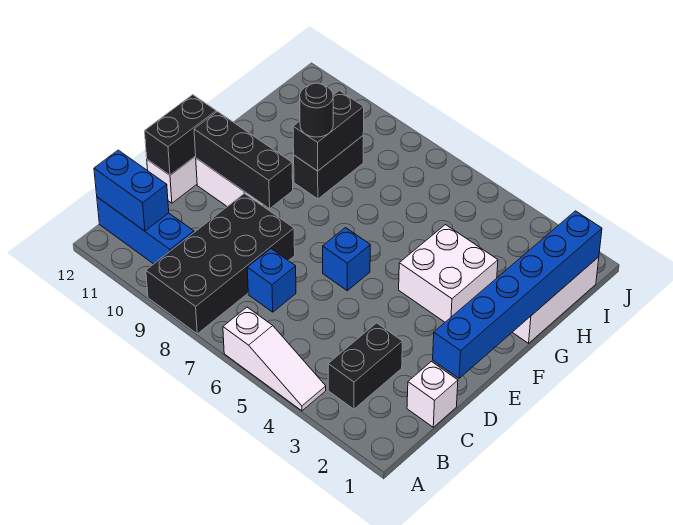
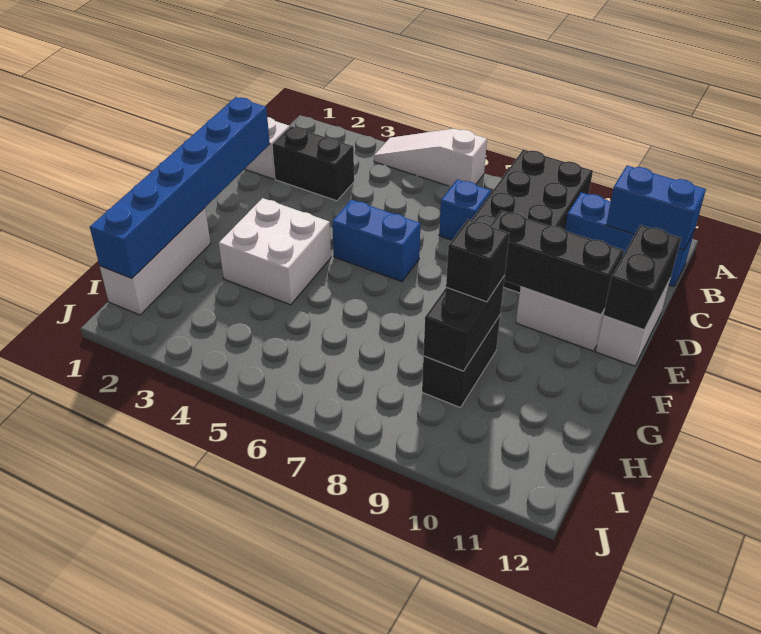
black brick B3:C3 level 1 -> black brick C2:C3 level 1
blue brick E6 level 1 -> blue brick E5:E6 level 1
black round brick G9 level 3 -> black brick G9 level 3

